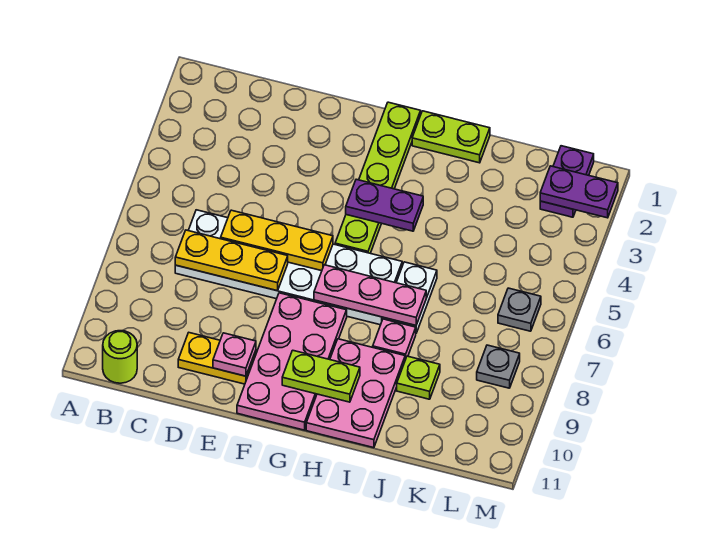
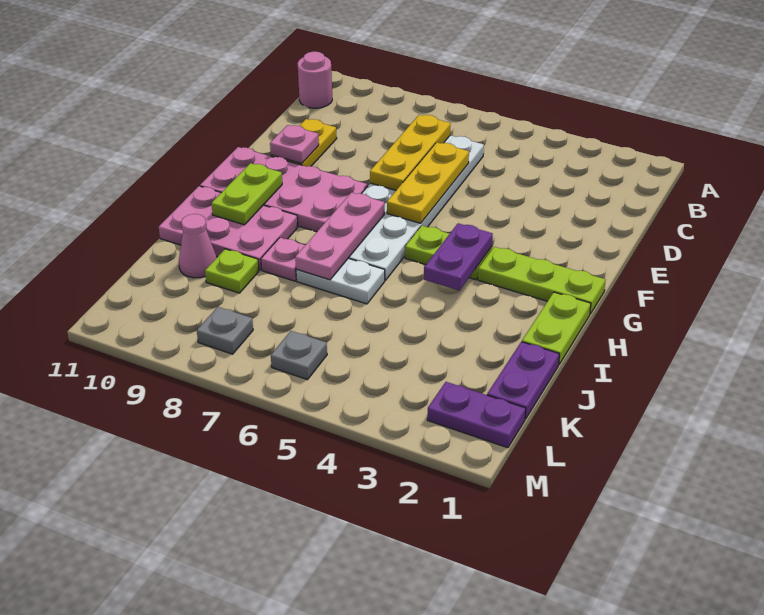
lime round brick B11 level 1 -> pink round brick B11 level 1
none -> pink cone J10 level 1
purple plate L2:M2 level 2 -> purple plate J1:K1 level 1

